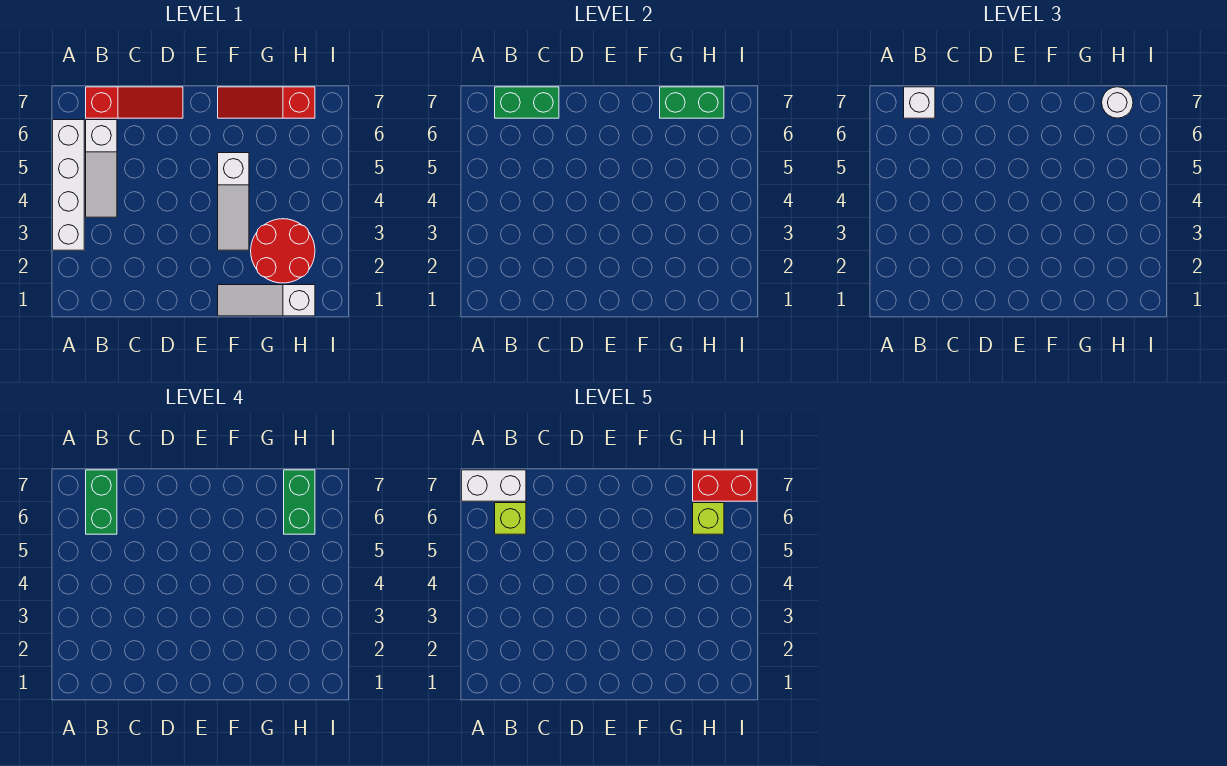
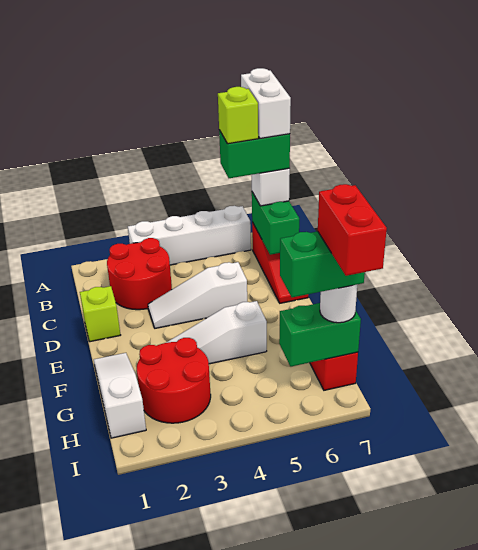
none -> red round brick B2:C3 level 1
white slope B4:B6 level 1 top 6 -> white slope D3:D5 level 1 top 5
green brick G7:H7 level 2 -> green brick H6:H7 level 2
lime brick H6 level 5 -> lime brick D1 level 1

